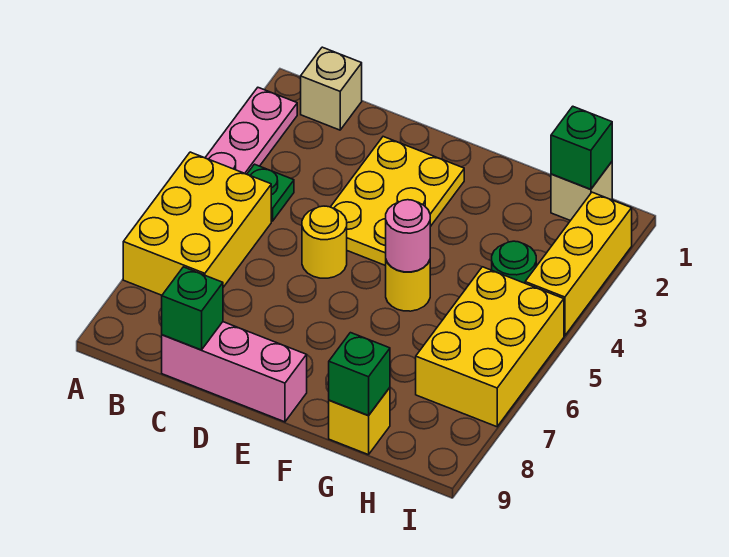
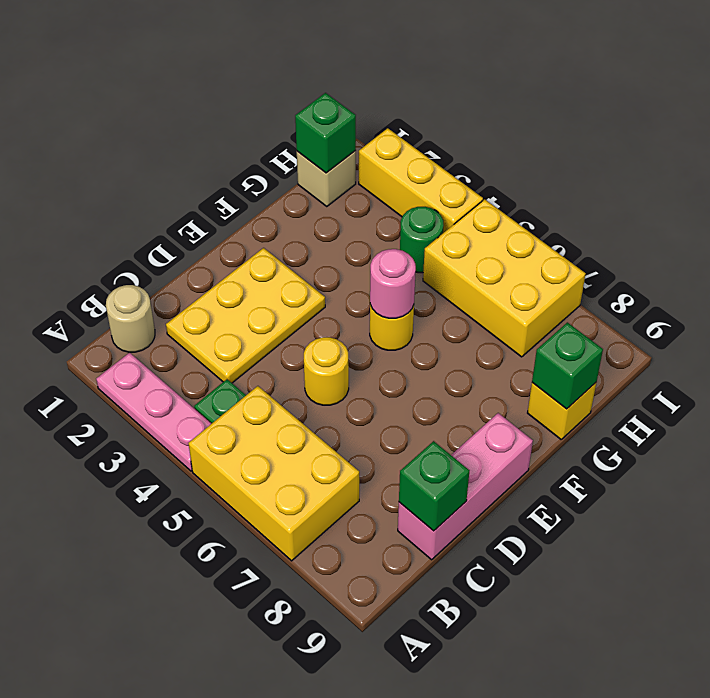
tan brick B1 level 1 -> tan round brick B1 level 1
yellow plate D2:E4 level 1 -> yellow plate C2:E3 level 1

